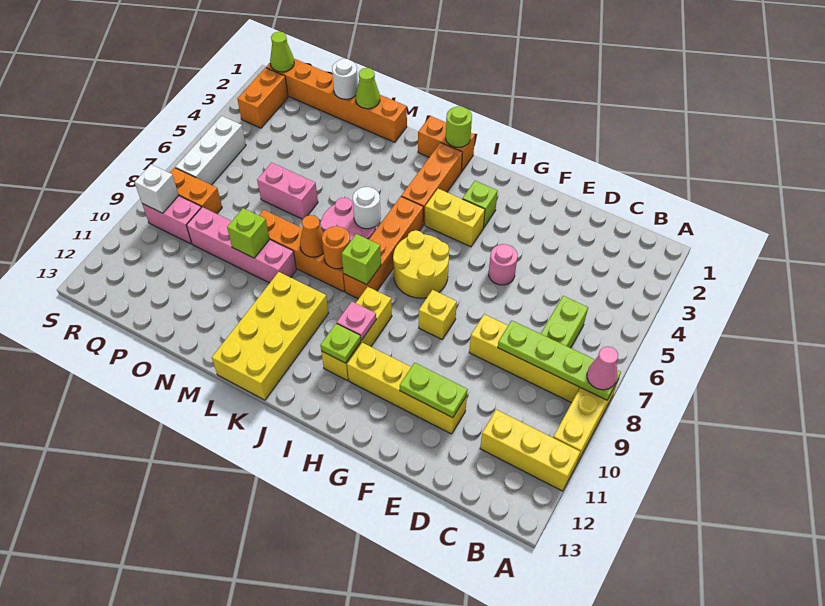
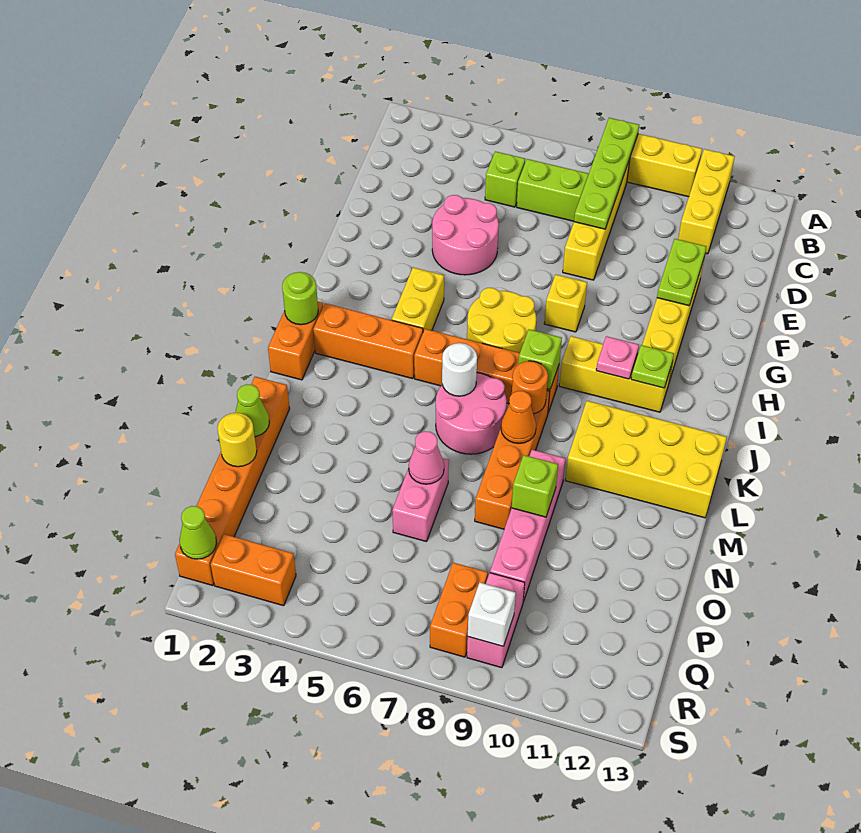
pink cone A8 level 3 -> pink cone N6 level 2
pink round brick F5 level 1 -> pink round brick E4:F5 level 1
lime brick H3 level 1 -> lime brick C5 level 1
white round brick O1 level 2 -> yellow round brick O1 level 2
white brick R5:R7 level 1 -> none

